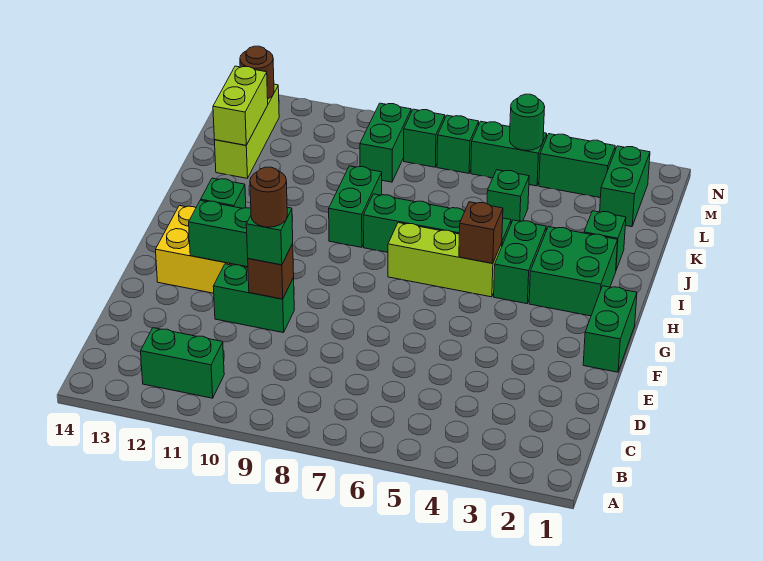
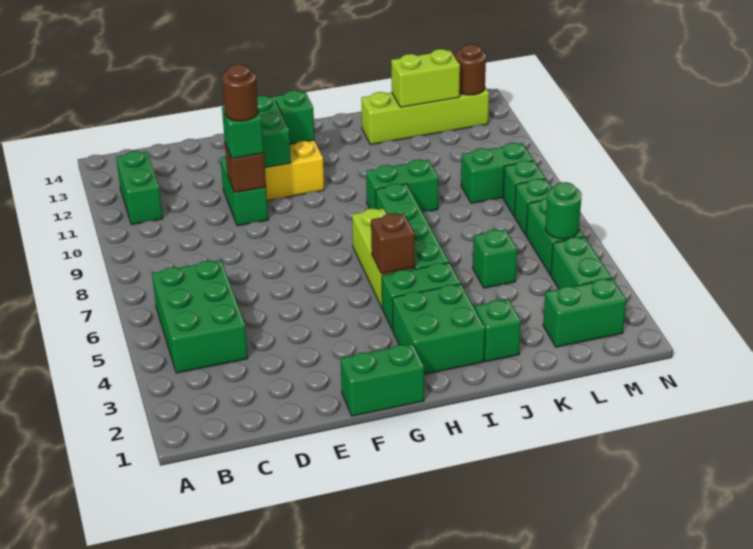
none -> green brick B4:C6 level 1
lime brick K13:M13 level 1 -> lime brick J13:M13 level 1

